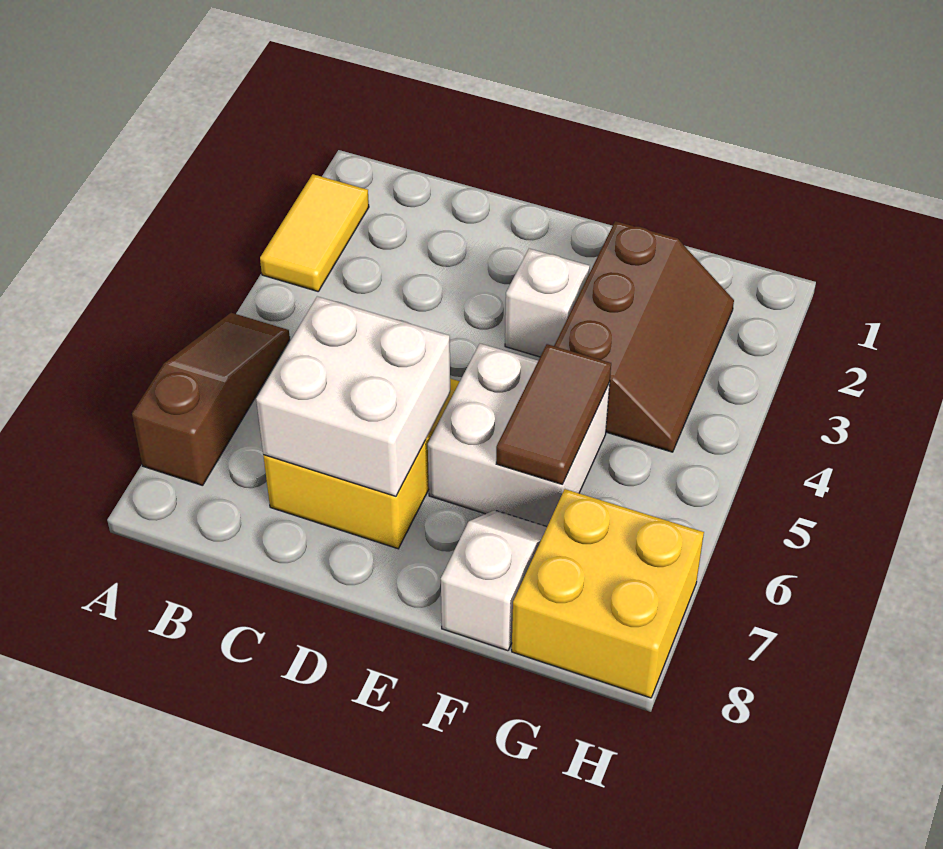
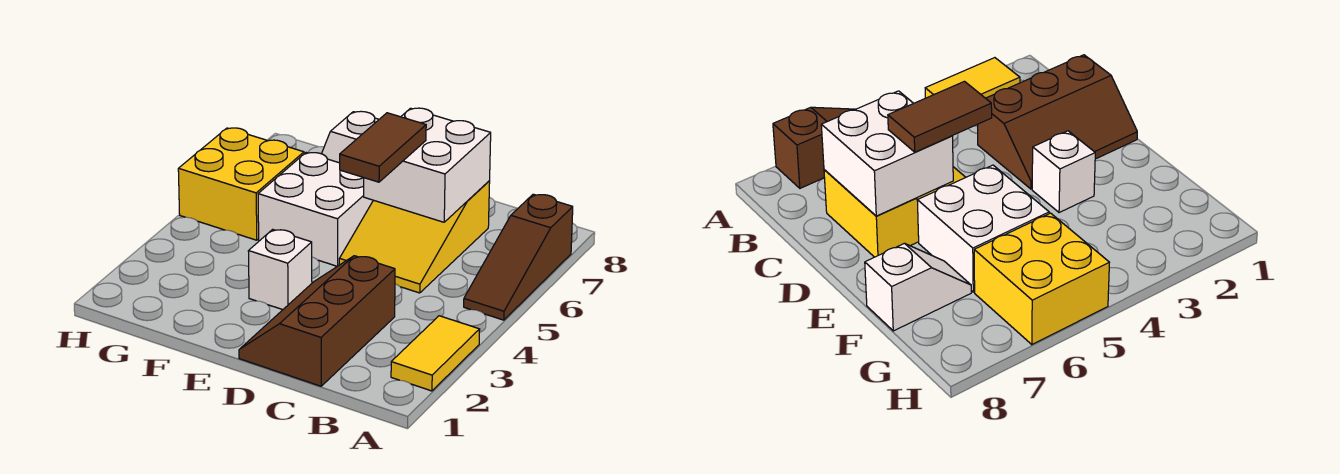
brown slope F2:G4 level 1 top F -> brown slope C1:D3 level 1 top C
brown tile F5:F6 level 2 -> brown tile D5:D6 level 3
yellow brick G7:H8 level 1 -> yellow brick G5:H6 level 1

